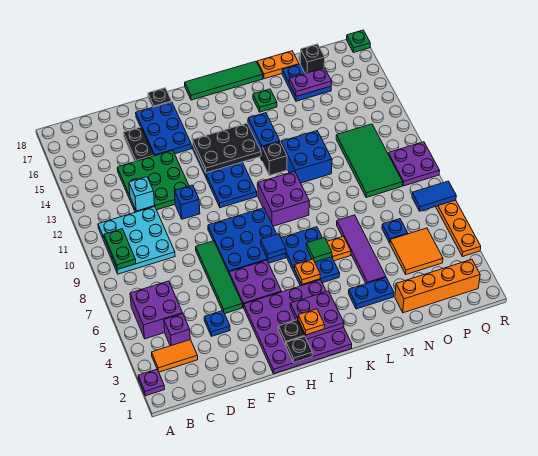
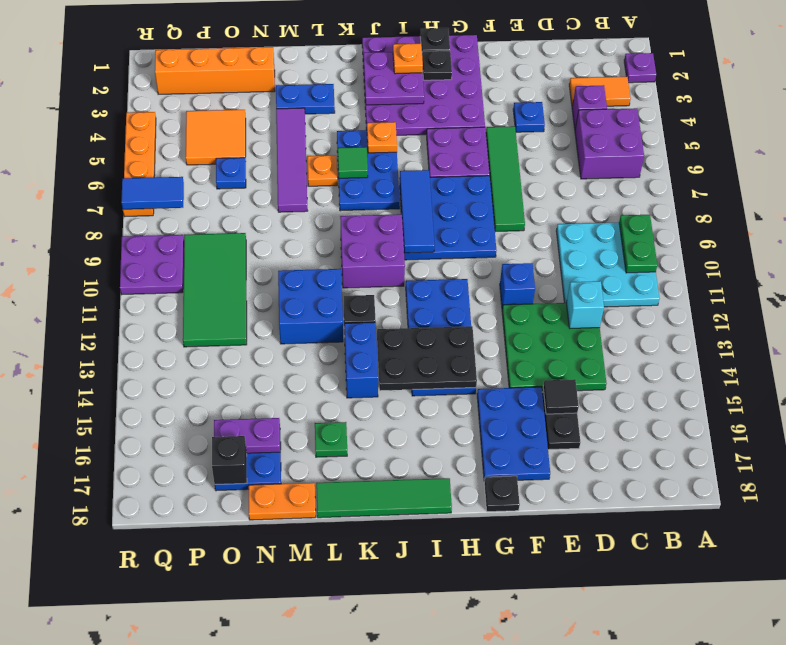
none -> black tile E15 level 2
blue tile I7 level 2 -> blue tile I7:I9 level 2
green plate R18 level 1 -> none

